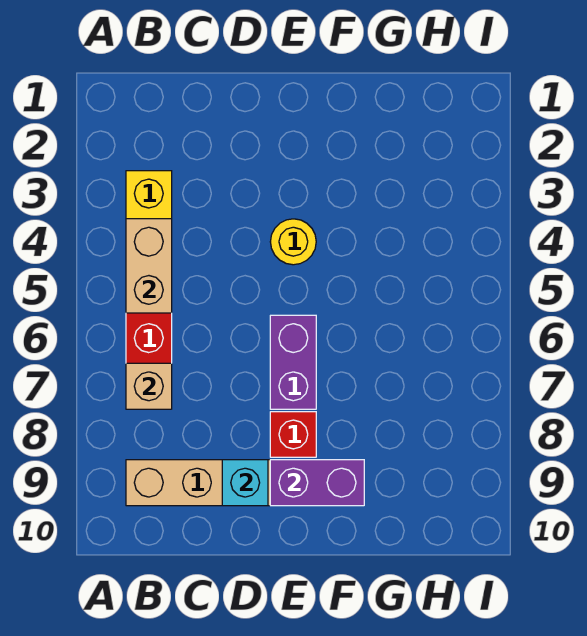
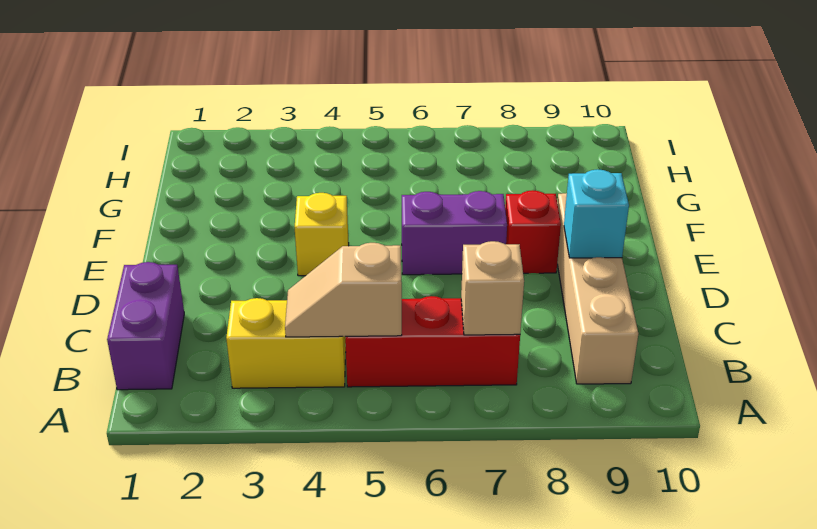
tan brick B4:B5 level 2 -> tan slope B4:B5 level 2 top 5
yellow round brick E4 level 1 -> yellow brick E4 level 1
purple brick E9:F9 level 2 -> purple brick B1:C1 level 1

